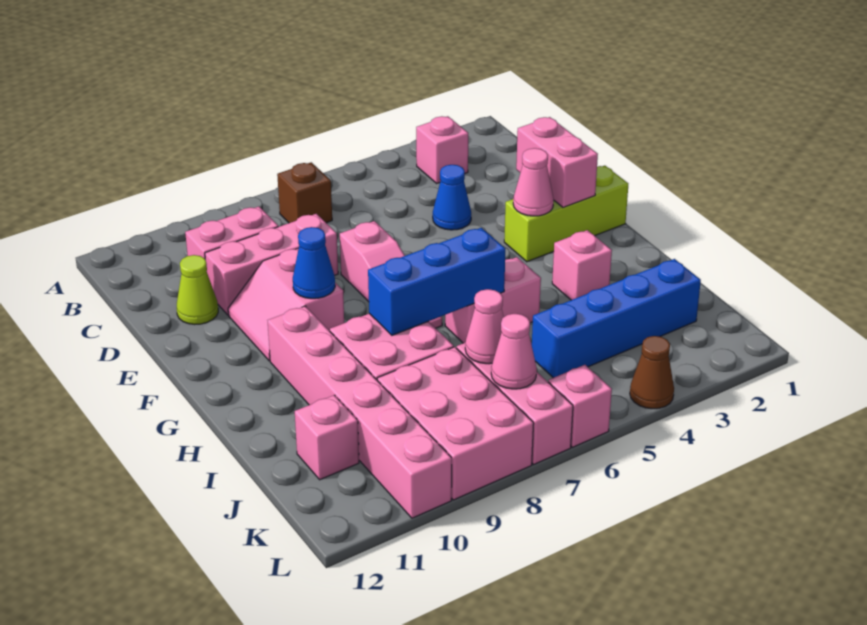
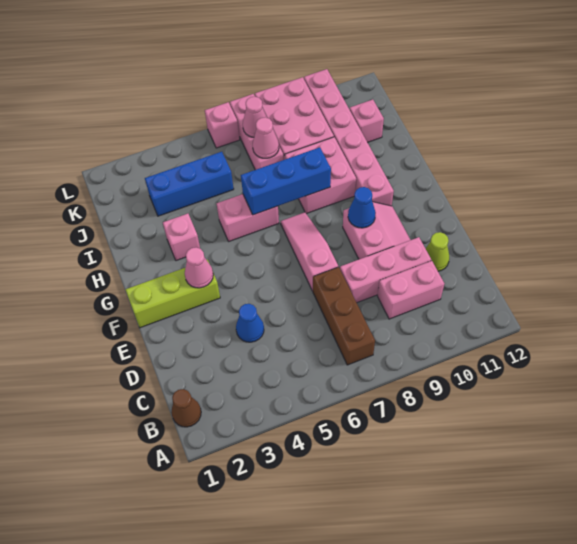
pink brick B3 level 1 -> none
brown brick B7 level 1 -> brown brick B7:D7 level 1
pink brick E2:F2 level 2 -> none
blue brick J2:J5 level 1 -> blue brick J3:J5 level 1
brown cone L4 level 1 -> brown cone B1 level 1

